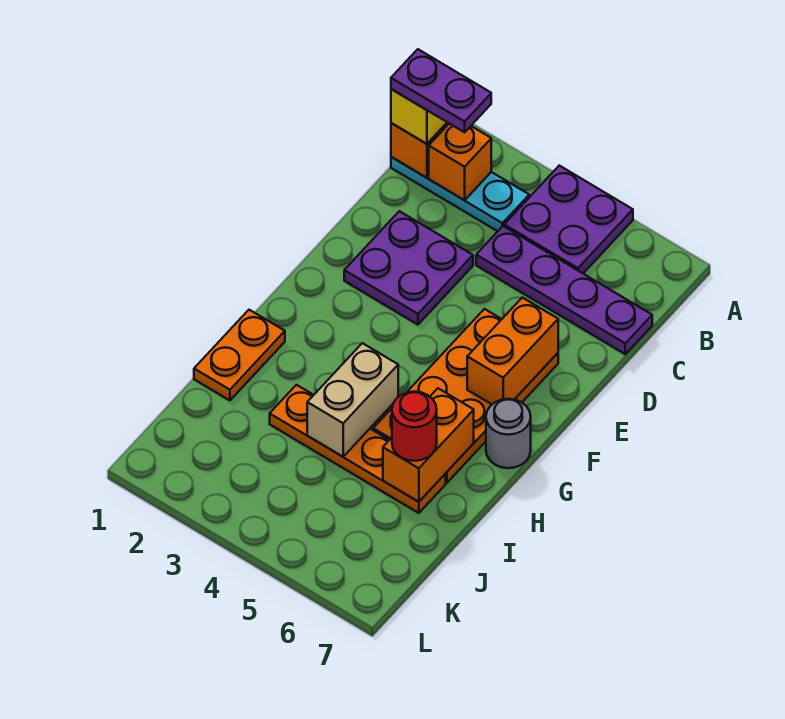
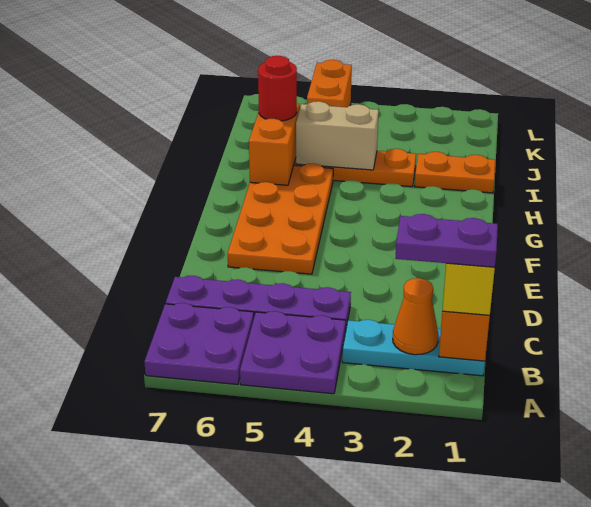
orange brick B2 level 2 -> orange cone B2 level 2
purple plate D2:E3 level 1 -> purple plate A6:B7 level 1
orange brick E6:F6 level 2 -> orange brick K5:L5 level 1
grey round brick G7 level 1 -> none
orange plate H1:I1 level 1 -> orange plate I1:I2 level 1
tan brick H4:I4 level 2 -> tan brick I4:I5 level 2

